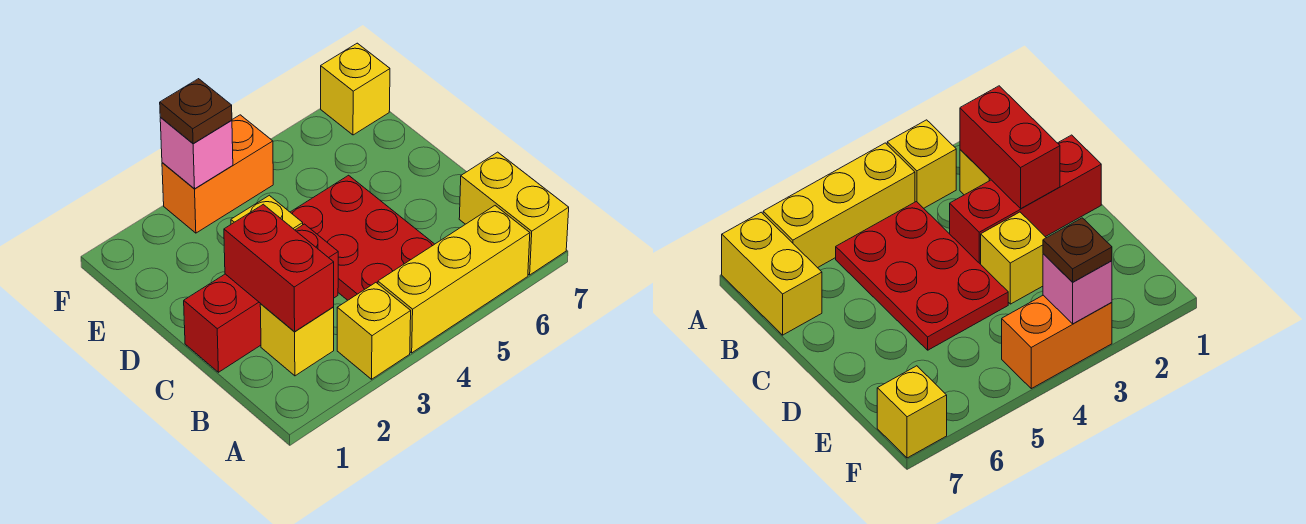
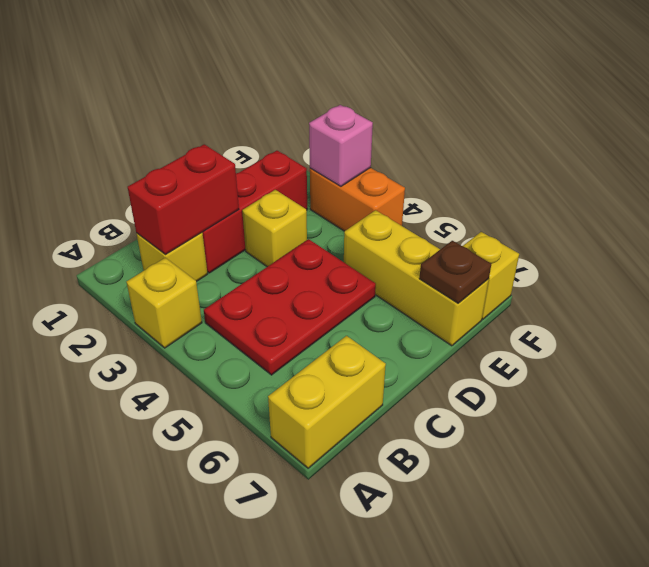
yellow brick A4:A6 level 1 -> yellow brick E5:E7 level 1
red brick C1:C3 level 1 -> red brick C2:E2 level 1
brown plate F3 level 3 -> brown plate E7 level 2

